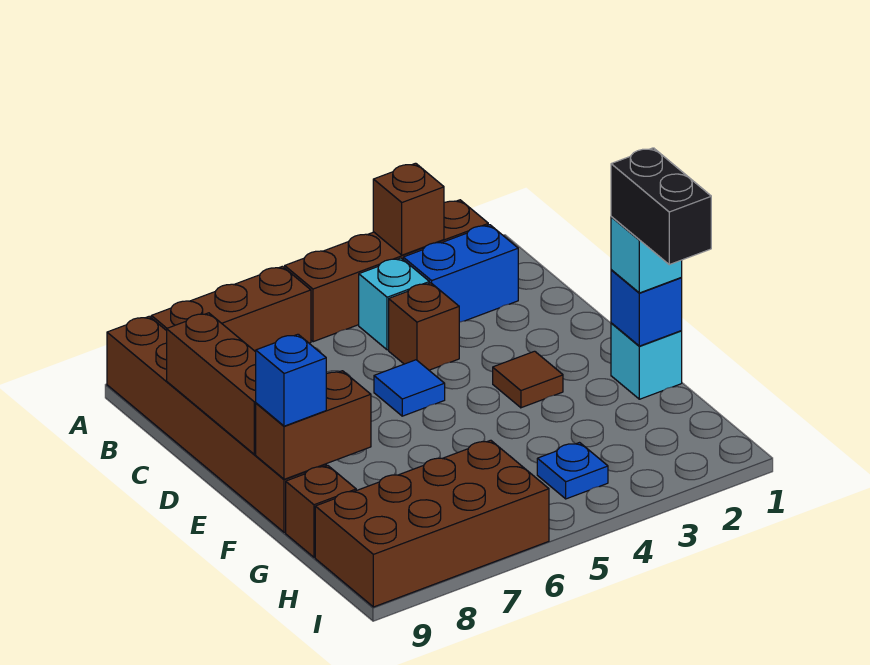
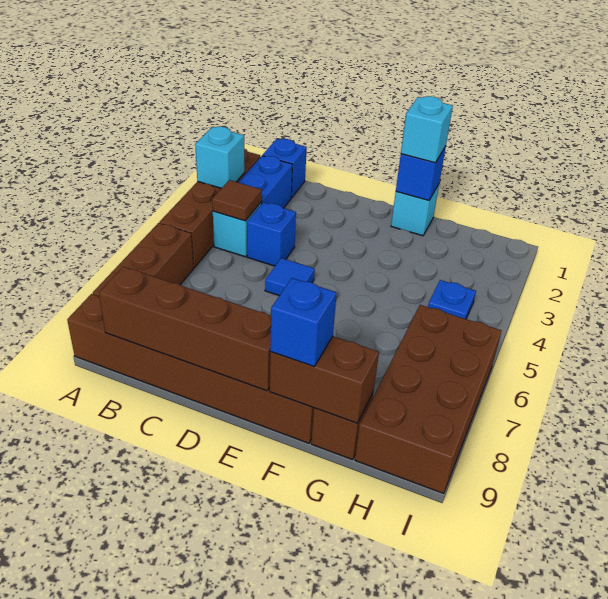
brown brick A3 level 2 -> cyan brick A3 level 2
none -> blue brick B1 level 1
brown brick C4 level 1 -> blue brick C4 level 1
brown brick C9:E9 level 2 -> brown brick B9:E9 level 2
brown tile E3 level 1 -> brown tile B4 level 2
black brick F1:G1 level 4 -> none
brown brick F8:F9 level 2 -> brown brick F9:G9 level 2

